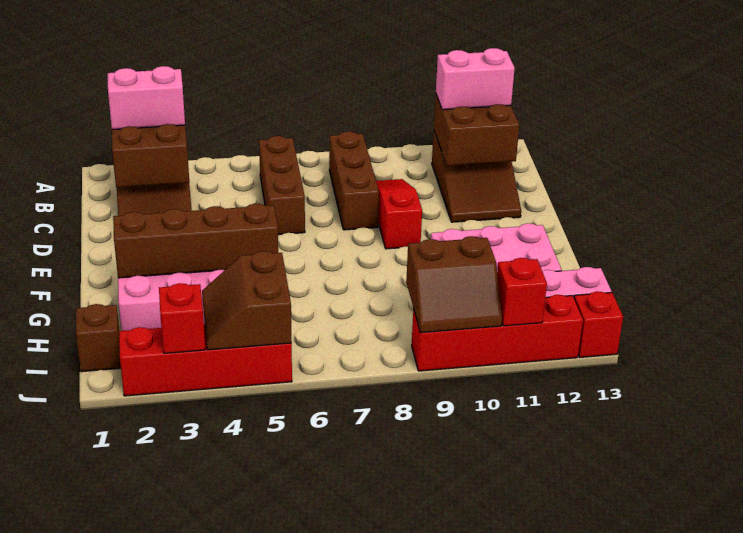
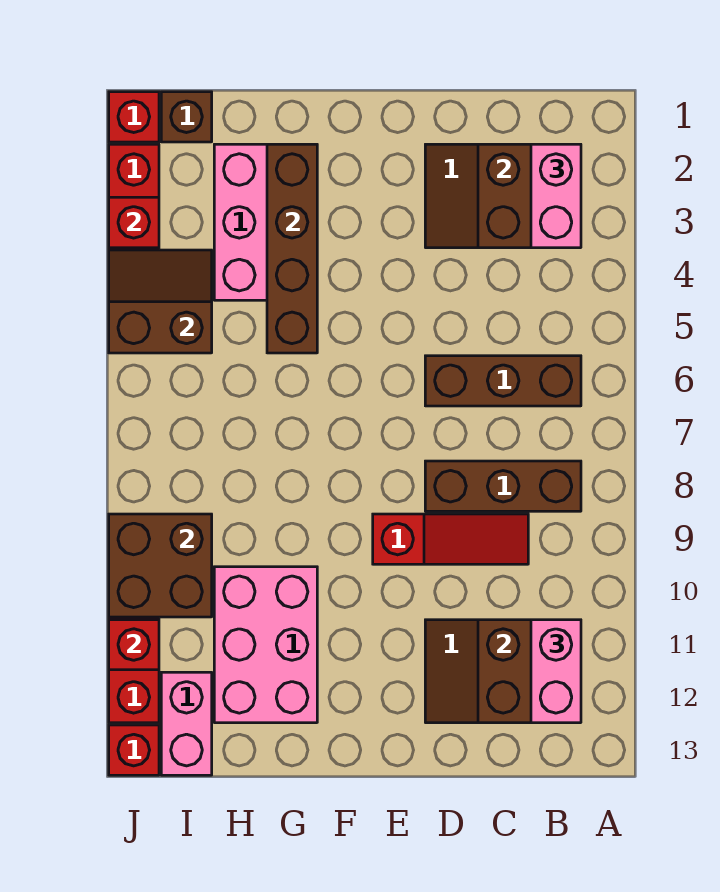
brown slope I9:J10 level 2 top I -> brown brick I9:J10 level 2
none -> red brick J1 level 1

